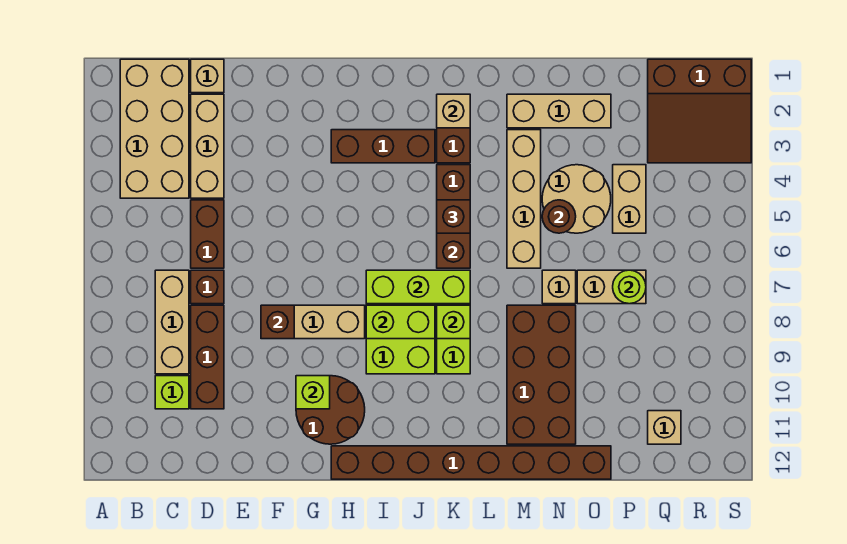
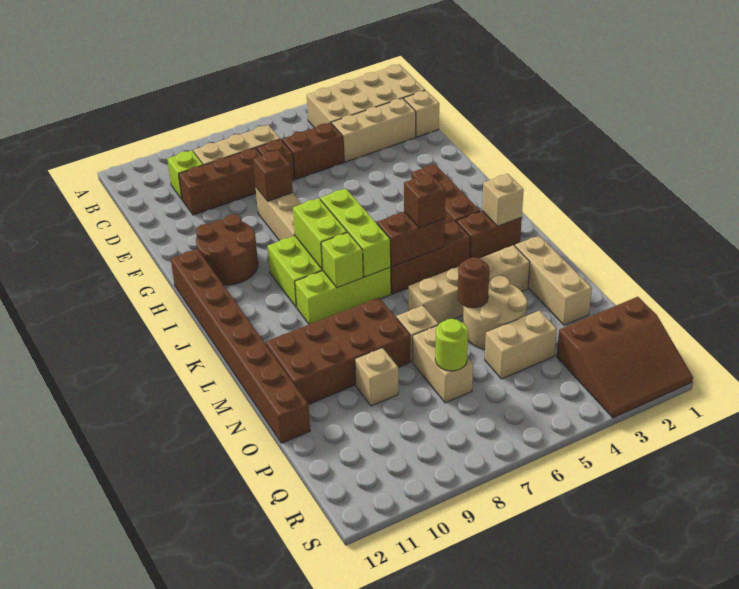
lime brick G10 level 2 -> none
brown slope Q1:S3 level 1 top 1 -> brown slope Q1:S3 level 1 top Q
tan brick Q11 level 1 -> tan brick O9 level 1

